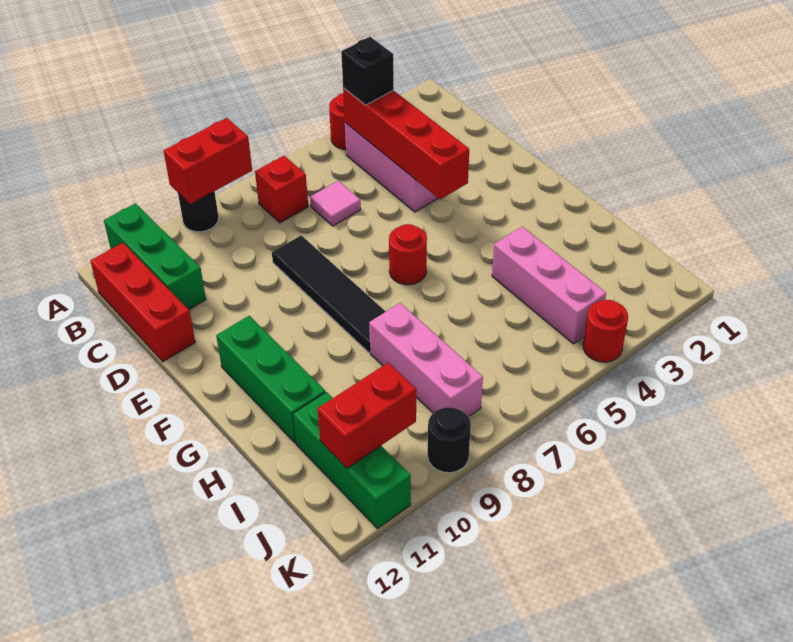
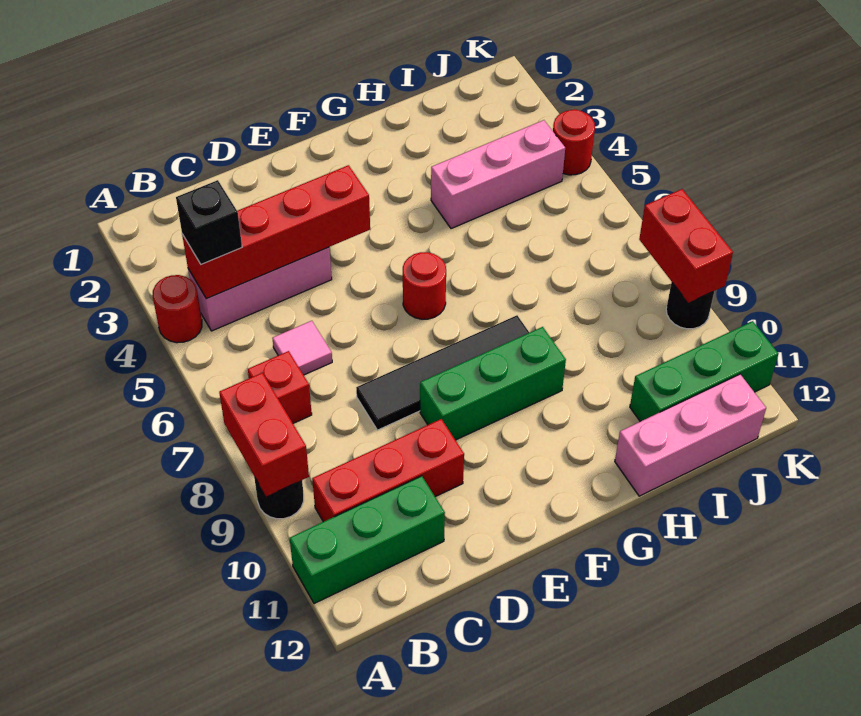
red brick B12:D12 level 1 -> red brick B10:D10 level 1
green brick F11:H11 level 1 -> green brick E9:G9 level 1
pink brick H8:J8 level 1 -> pink brick H12:J12 level 1
red brick J10:J11 level 2 -> red brick K8:K9 level 2

